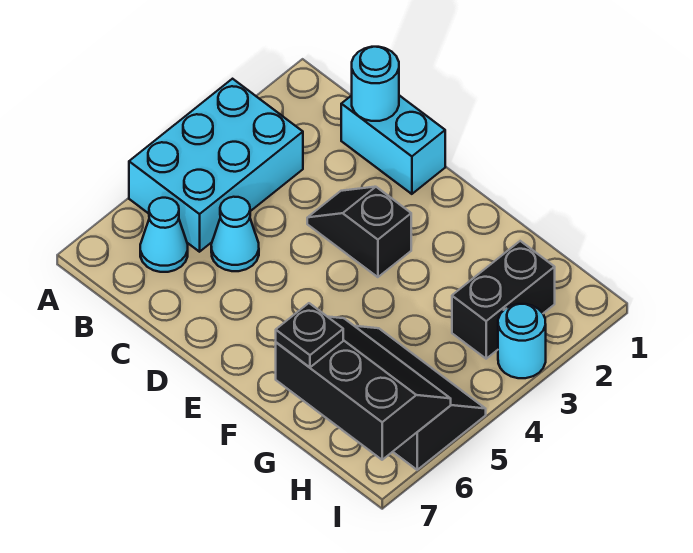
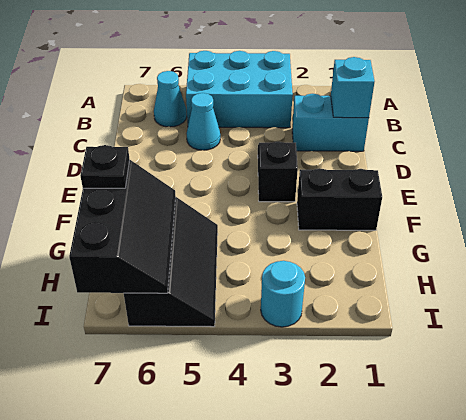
cyan brick C1:D1 level 1 -> cyan brick C1:C2 level 1
cyan round brick C1 level 2 -> cyan brick C1 level 2
black brick H2:H3 level 1 -> black brick F1:F2 level 1

